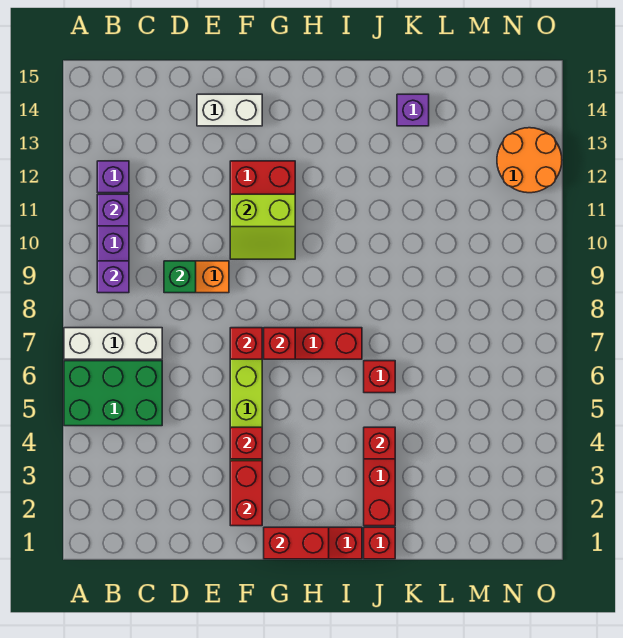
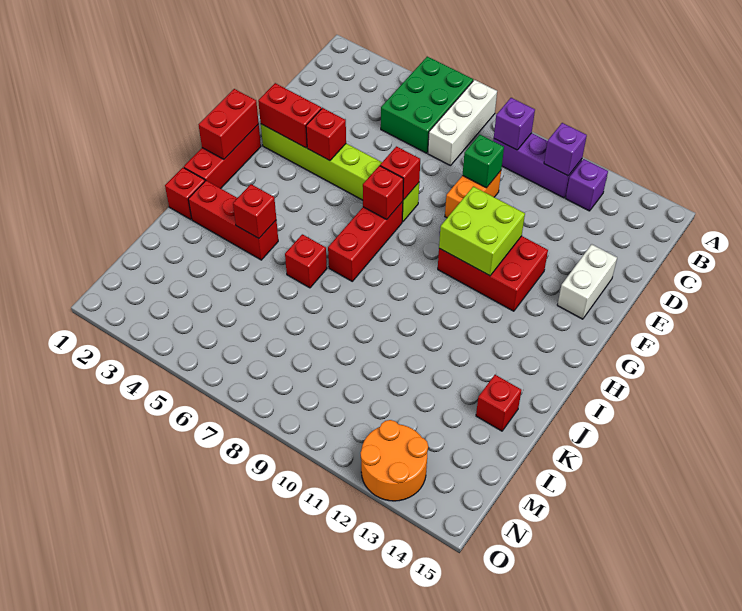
lime slope F10:G11 level 2 top 11 -> lime brick F10:G11 level 2
purple brick K14 level 1 -> red brick K14 level 1

